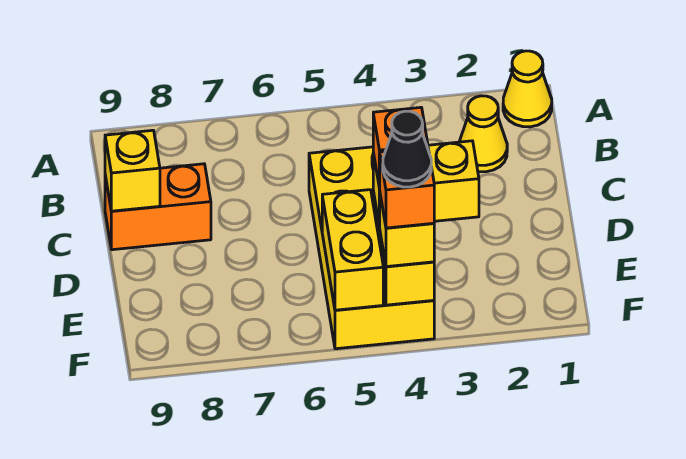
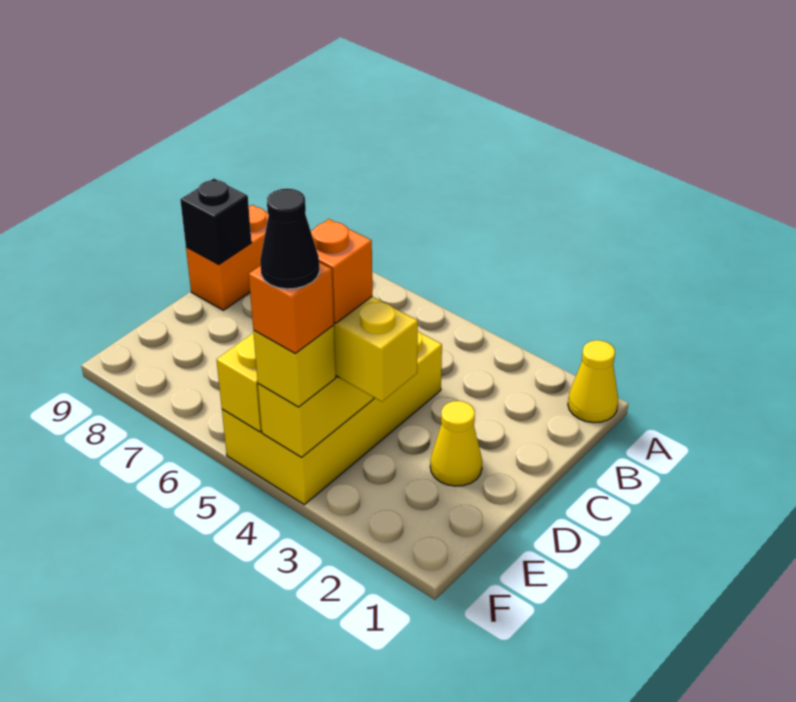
yellow cone B2 level 1 -> yellow cone D2 level 1
orange brick C8:C9 level 1 -> orange brick B9:C9 level 1
yellow brick C9 level 2 -> black brick C9 level 2

